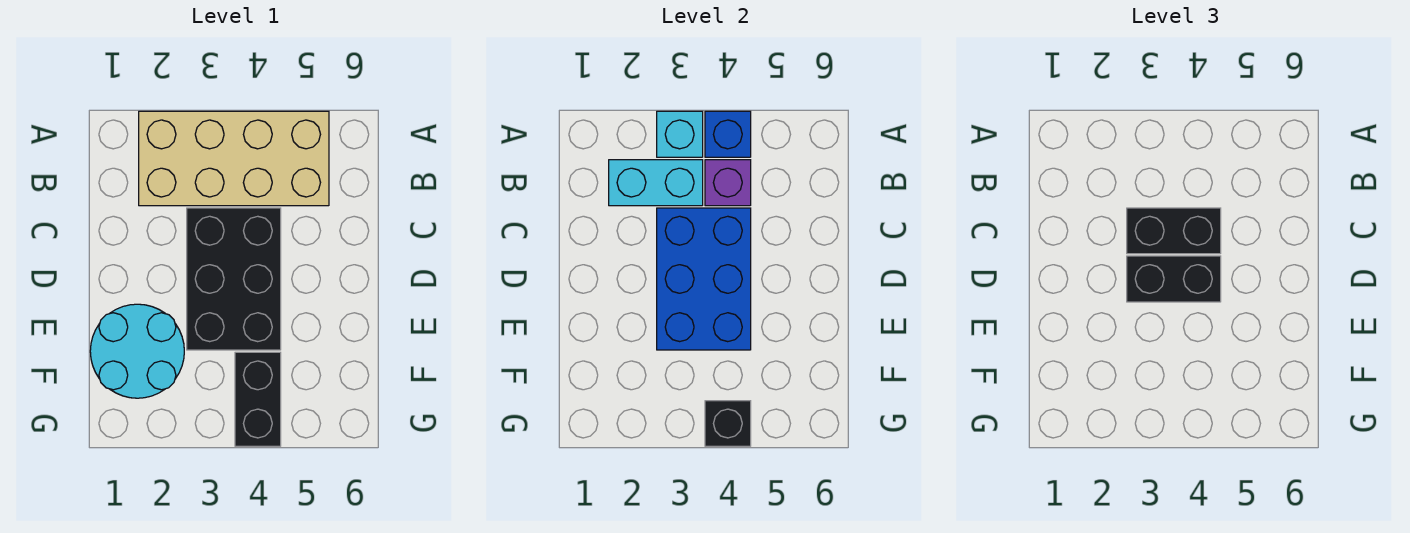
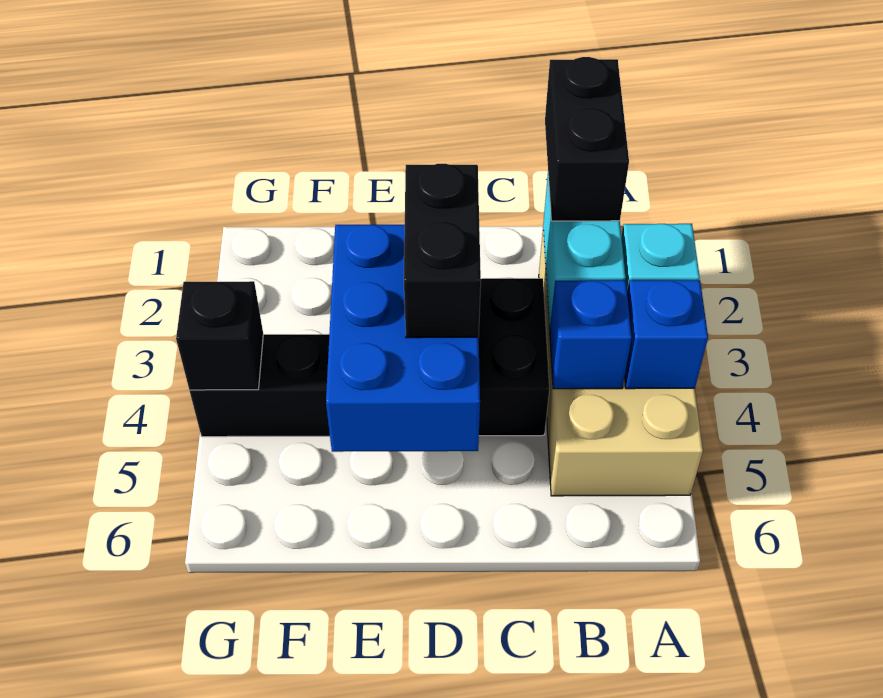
purple brick B4 level 2 -> blue brick B4 level 2
blue brick C3:E4 level 2 -> blue brick D3:E5 level 2
black brick C3:C4 level 3 -> black brick B1:B2 level 3
cyan round brick E1:F2 level 1 -> none

